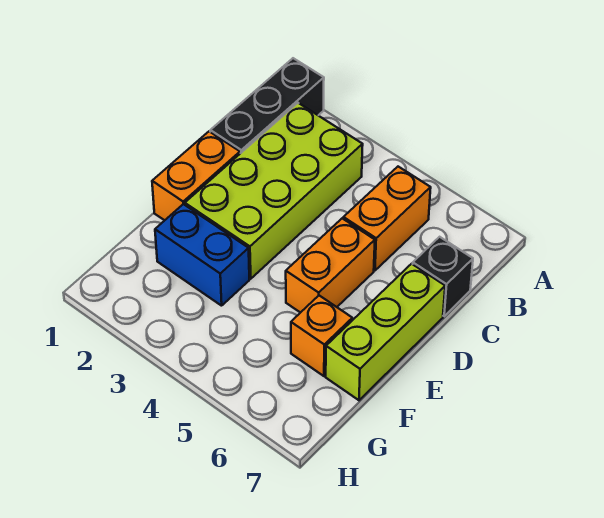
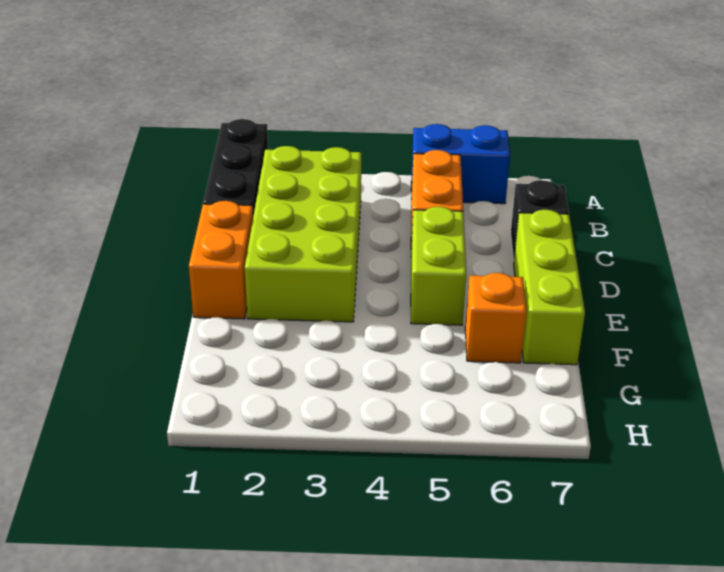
orange brick D5:E5 level 1 -> lime brick D5:E5 level 1
blue brick F2:F3 level 1 -> blue brick A5:A6 level 1

